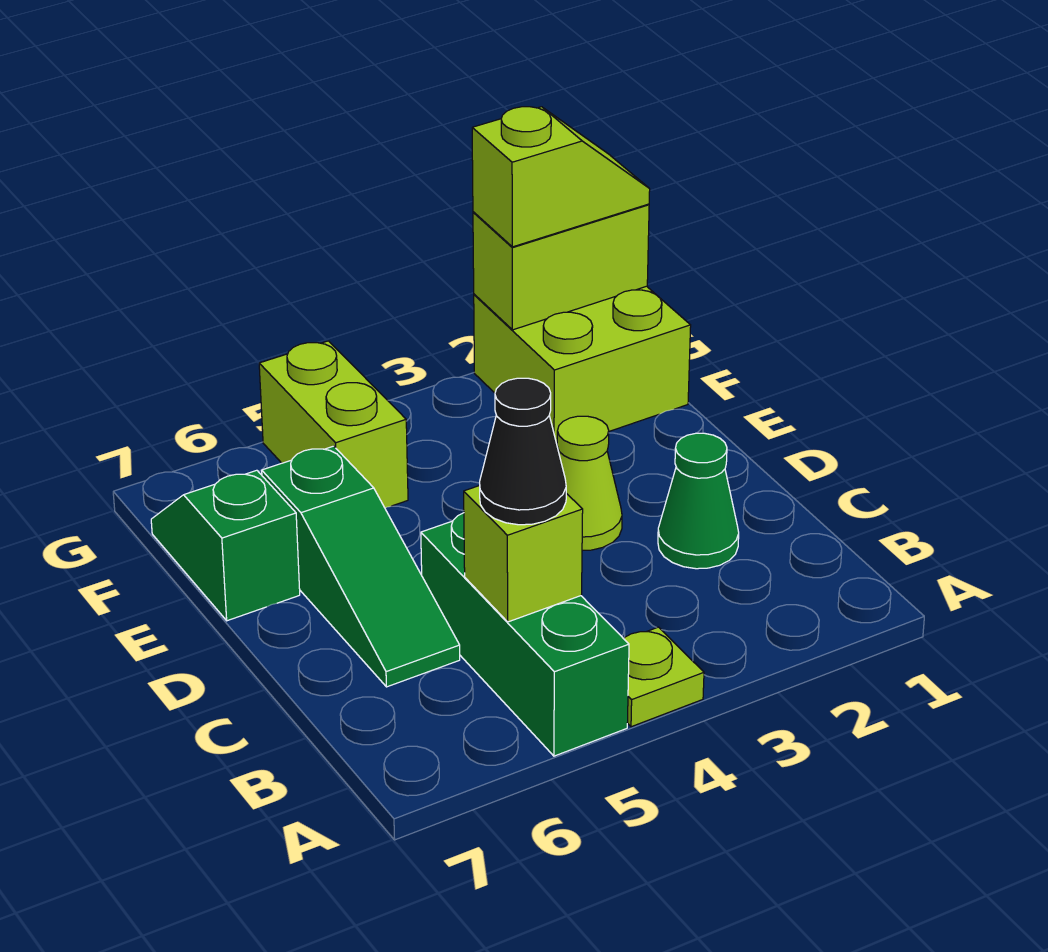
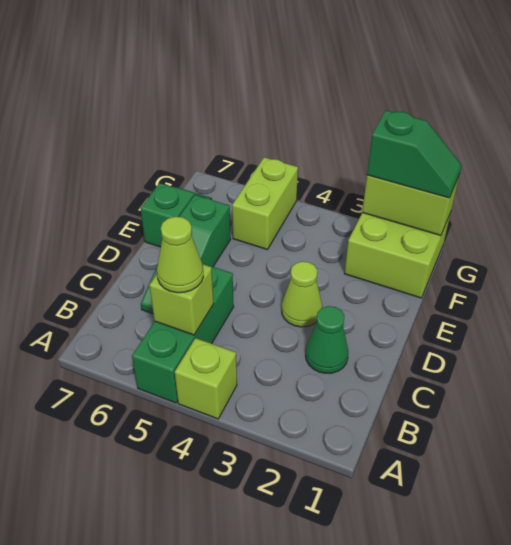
lime plate A4 level 1 -> lime brick A4 level 1
black cone B5 level 3 -> lime cone B5 level 3
lime slope G1:G2 level 3 top 2 -> green slope G1:G2 level 3 top 2

